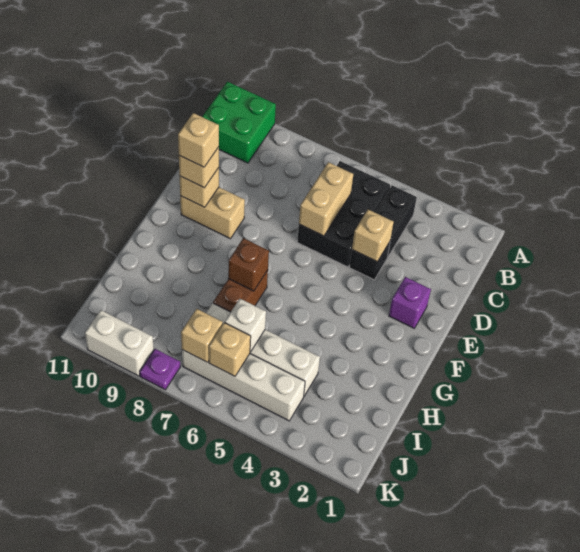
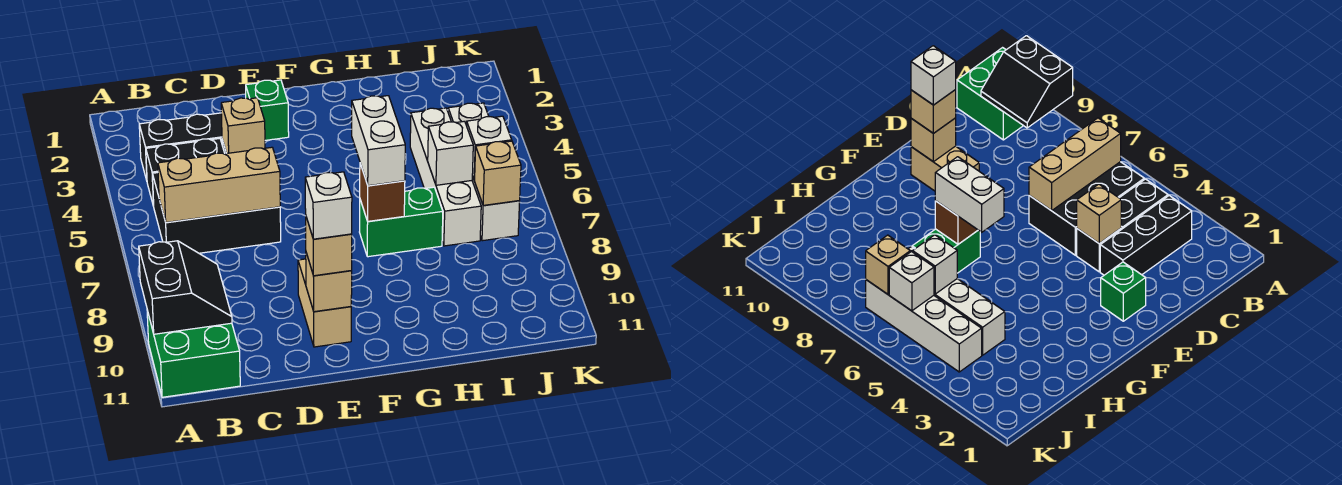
none -> black slope A9:B10 level 2 top A
none -> black brick B3:D3 level 1
tan brick C6:D6 level 2 -> tan brick B6:D6 level 2
purple brick E2 level 1 -> green brick E2 level 1
tan brick E10 level 4 -> white brick E10 level 4
brown brick G7:H7 level 1 -> green brick G7:H7 level 1
tan brick J6 level 2 -> white brick J6 level 2
purple plate K8 level 1 -> none
white brick K9:K10 level 1 -> white brick G6:G7 level 3

